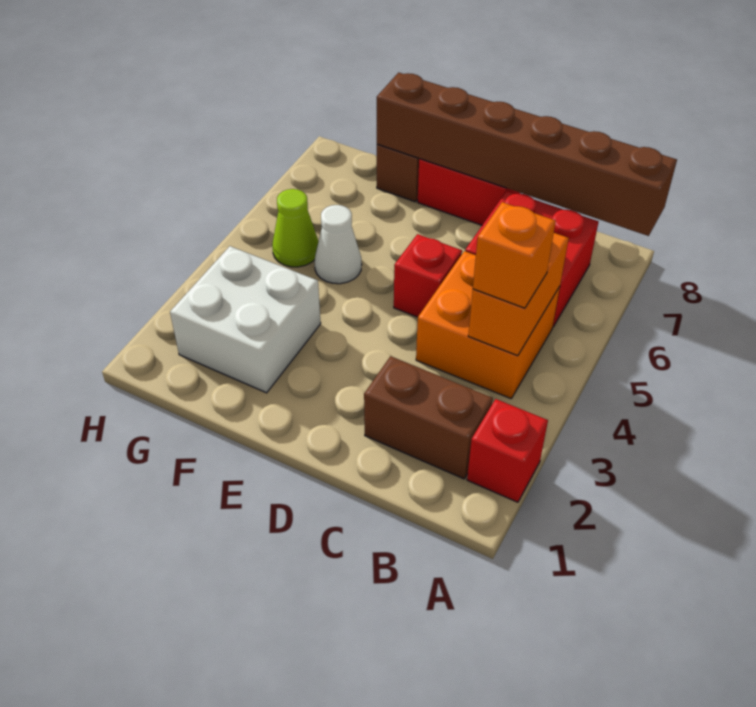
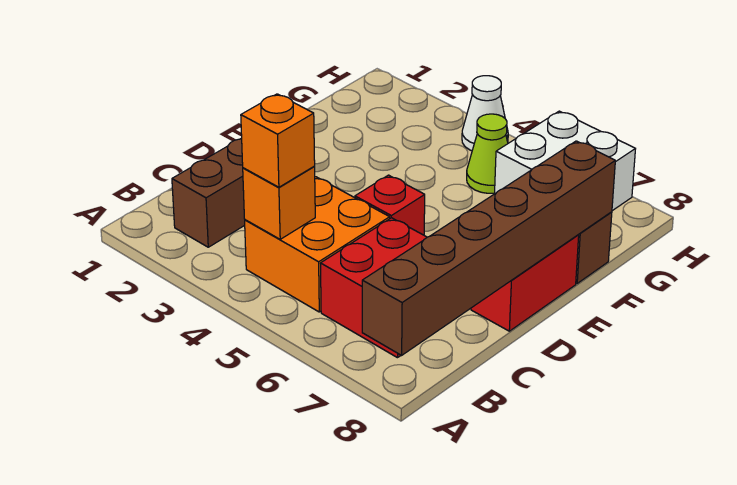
red brick A2 level 1 -> none
orange brick B4:B5 level 2 -> orange brick B4 level 2
white brick F2:G3 level 1 -> white brick G6:H7 level 1
white cone F5 level 1 -> white cone H4 level 1

